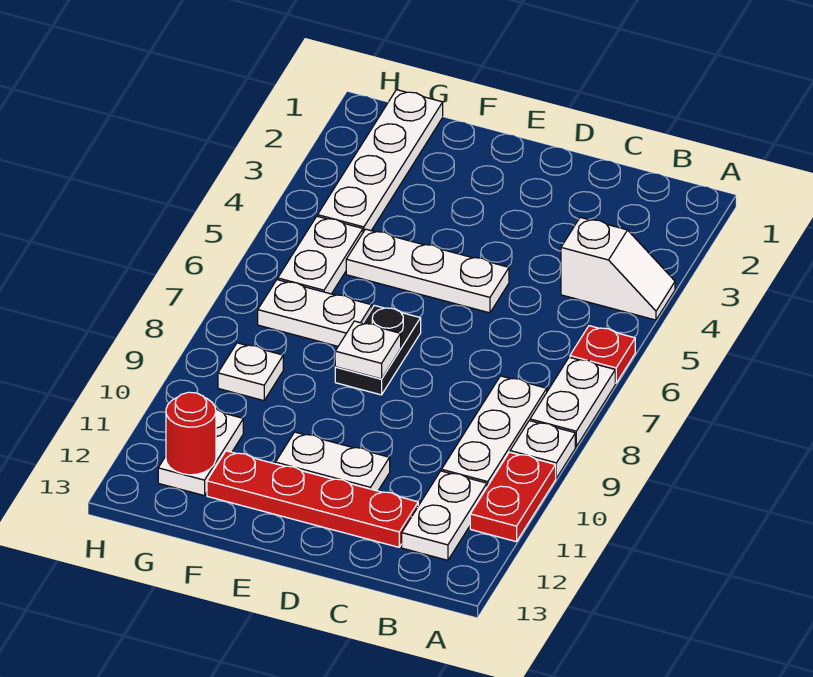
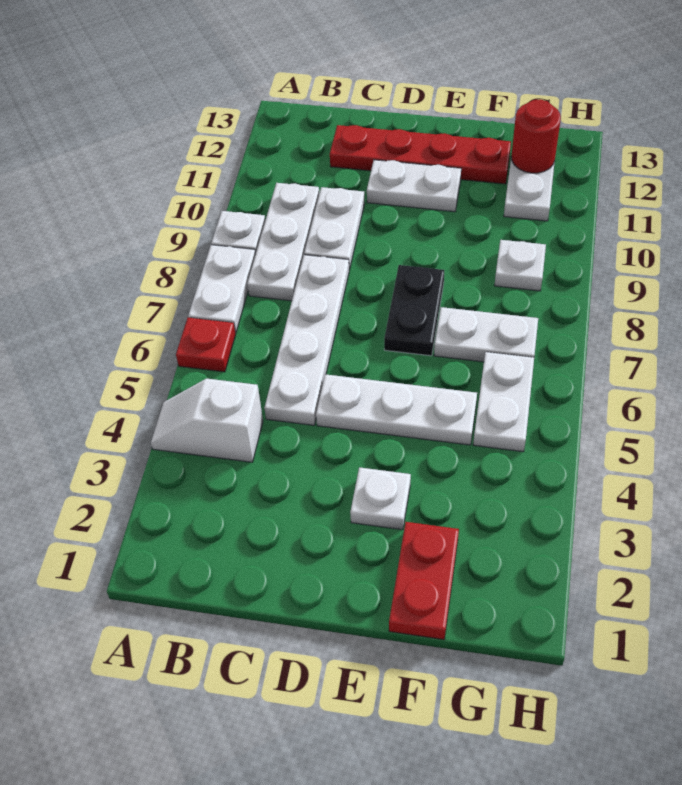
red plate A10:A11 level 1 -> red plate F1:F2 level 1
white plate B11:B12 level 1 -> white plate C9:C10 level 1
white plate E8 level 2 -> white plate E3 level 1
white plate G1:G4 level 1 -> white plate C5:C8 level 1

